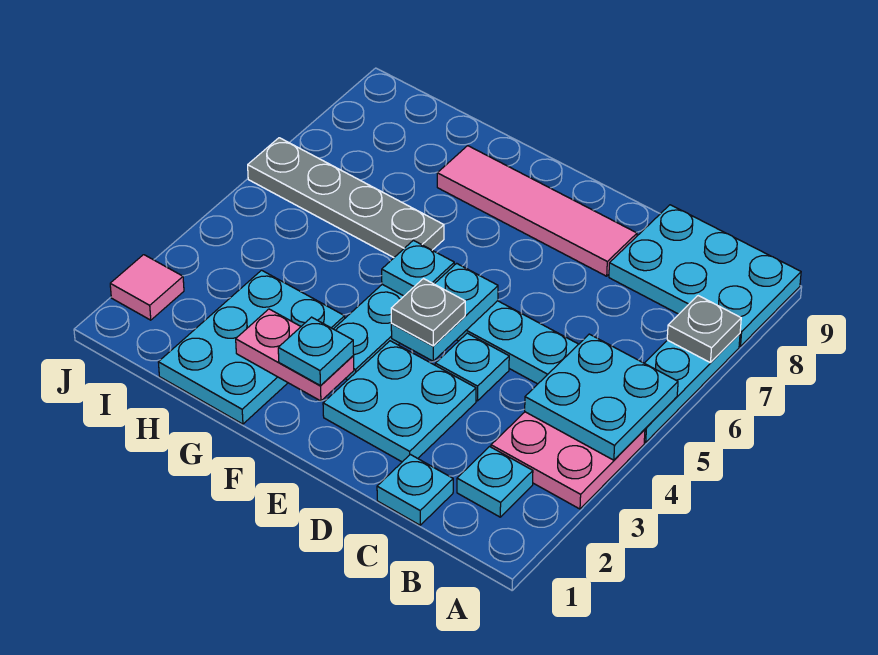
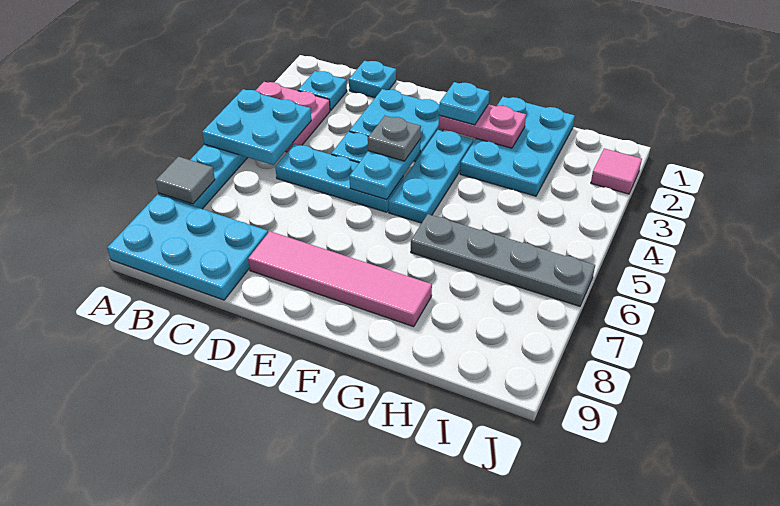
grey plate A7 level 2 -> grey tile A7 level 2
cyan plate F5 level 2 -> none

